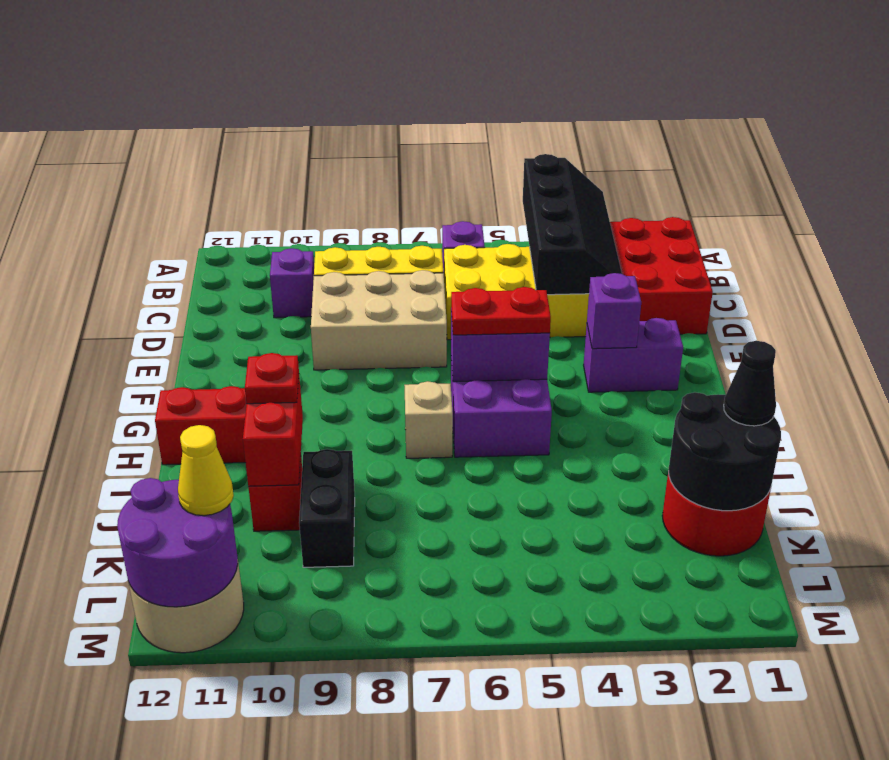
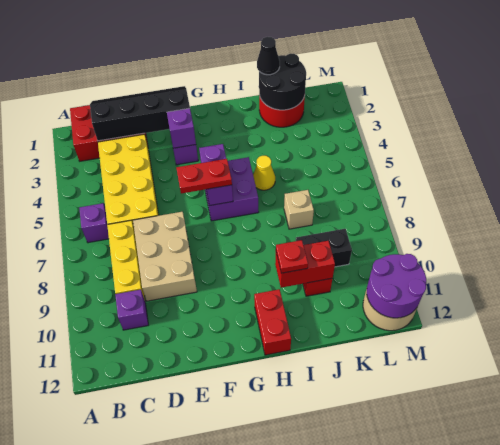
black slope A3:D4 level 2 top 4 -> black slope C1:F2 level 2 top 2
red plate G5:G6 level 3 -> red plate F6:G6 level 3
tan brick H7 level 1 -> tan brick J7 level 1
yellow cone L11 level 3 -> yellow cone I5 level 1

